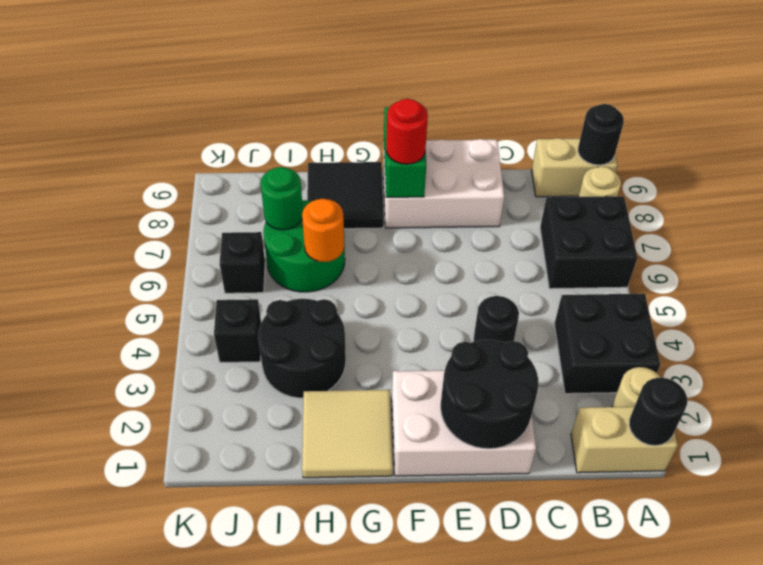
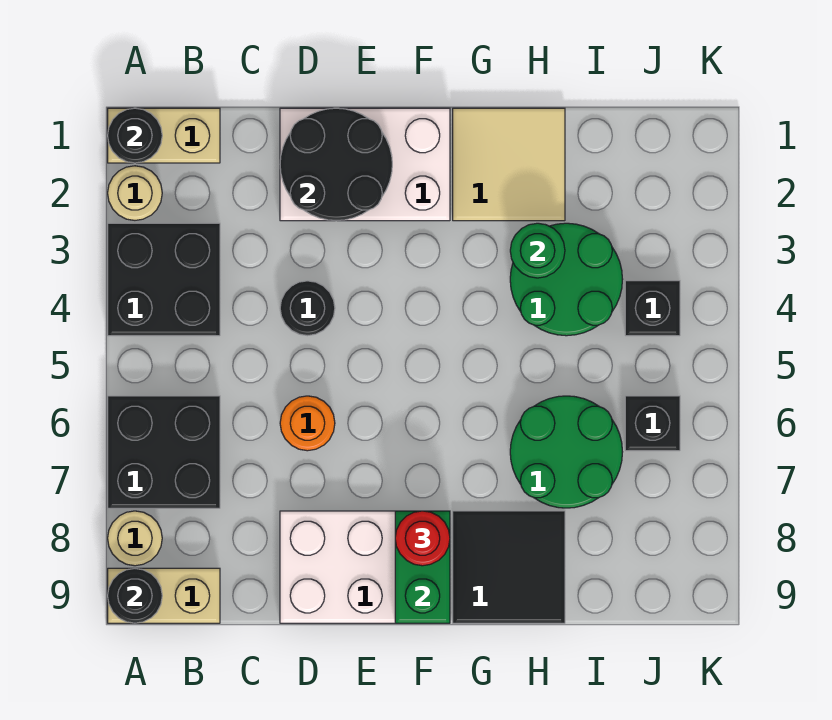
black round brick H3:I4 level 1 -> green round brick H3:I4 level 1
orange round brick H6 level 2 -> orange round brick D6 level 1
green round brick I7 level 2 -> green round brick H3 level 2

